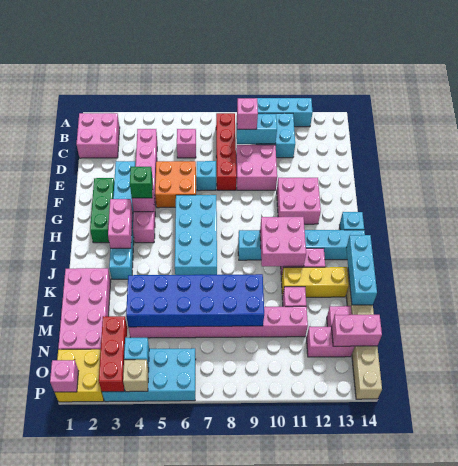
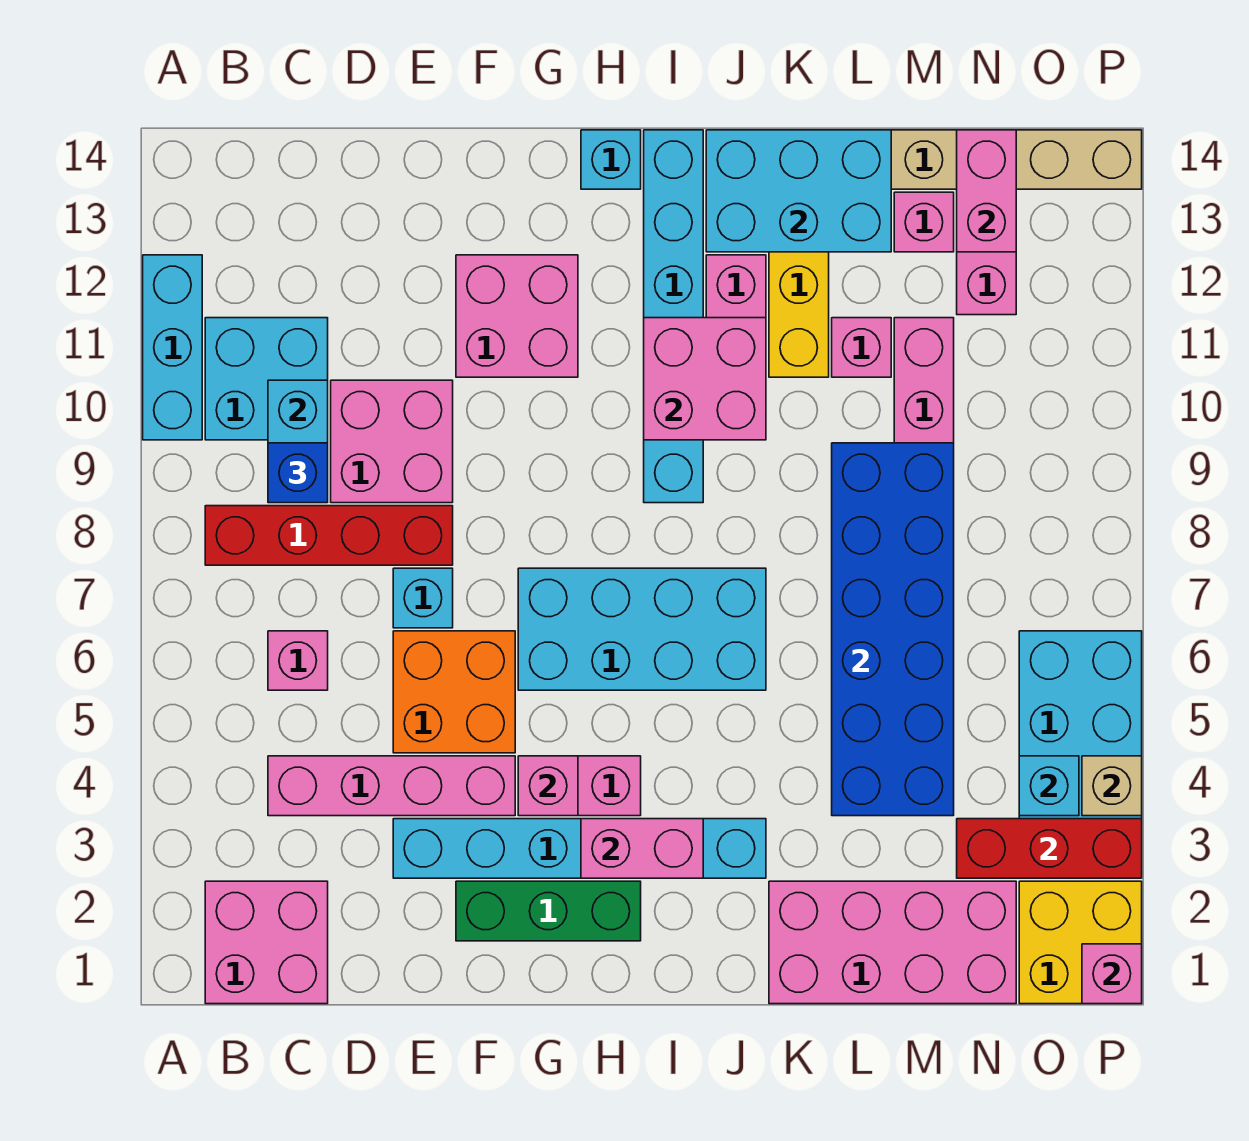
pink brick C9 level 3 -> blue brick C9 level 3
green brick G4 level 3 -> none
cyan brick J14:L14 level 2 -> cyan brick J13:L14 level 2

